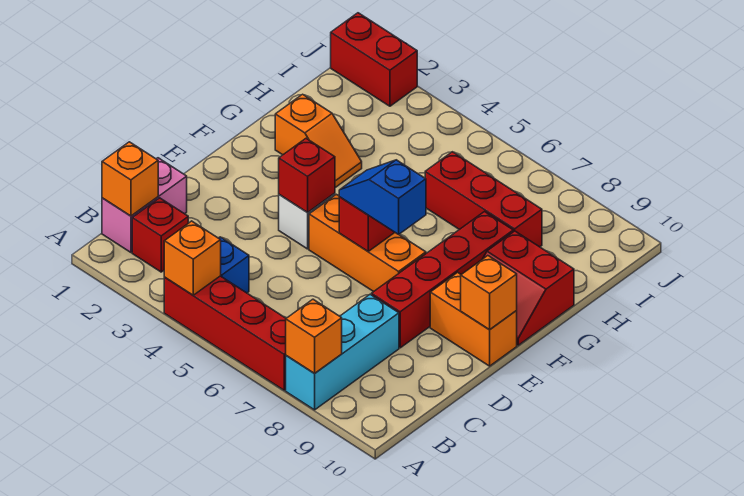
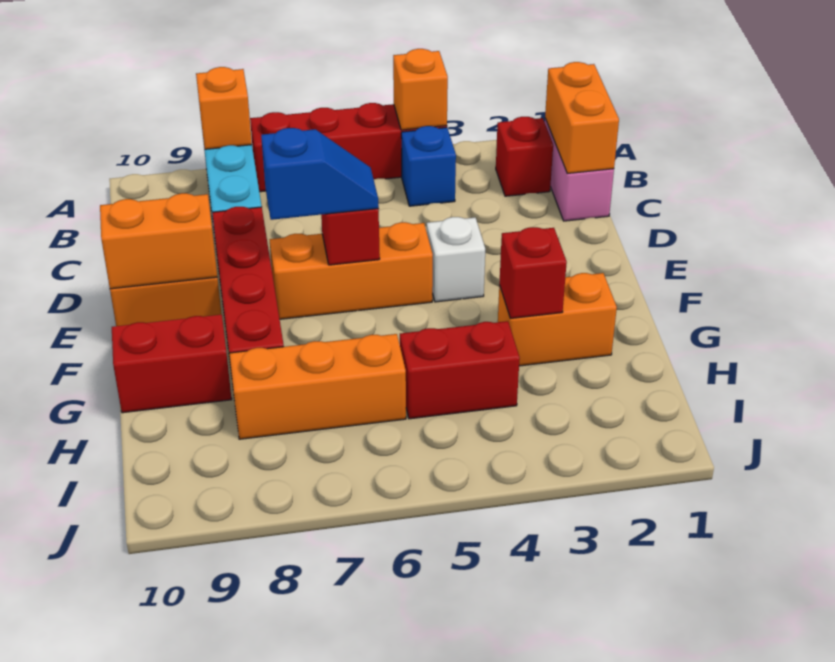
orange brick B1 level 2 -> orange brick B1:C1 level 2
red brick E4 level 2 -> red brick G3 level 2
orange brick E10 level 2 -> orange brick E9:E10 level 2
orange slope G2:G3 level 1 top 2 -> orange brick G2:G3 level 1
red brick H6:H8 level 1 -> orange brick H6:H8 level 1
red brick J1:J2 level 1 -> red brick H4:H5 level 1

